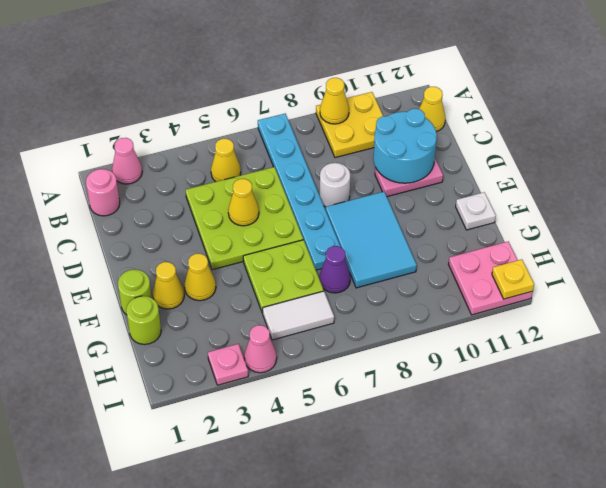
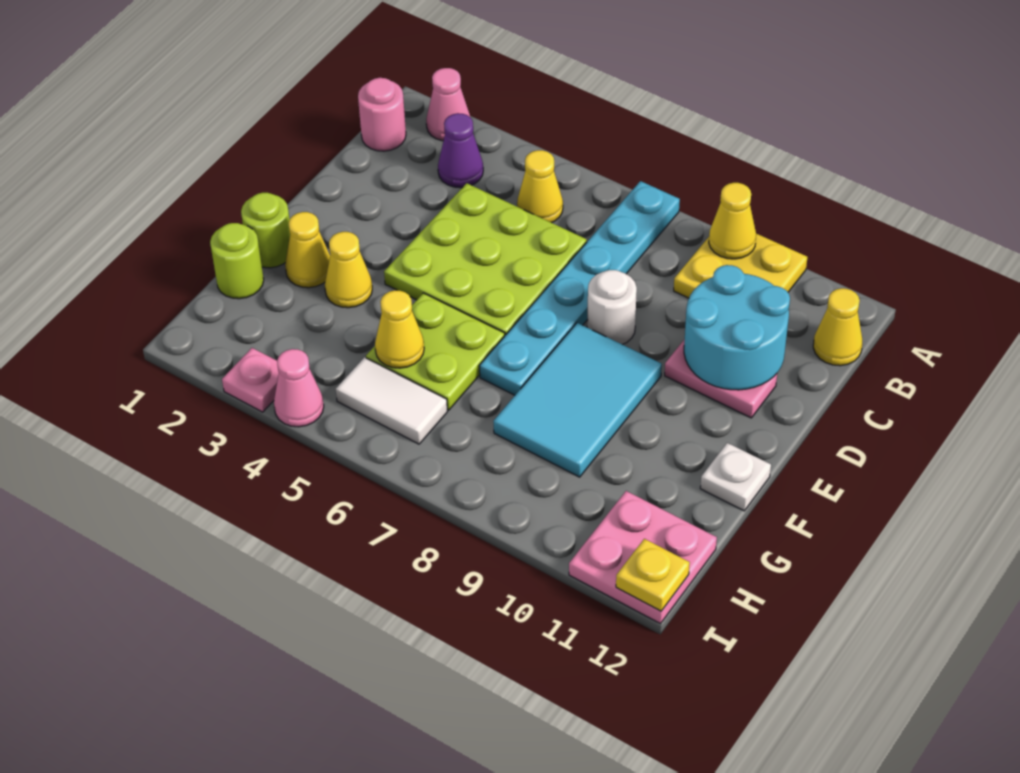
yellow cone D5 level 2 -> yellow cone G5 level 2
purple cone G7 level 1 -> purple cone B3 level 1

